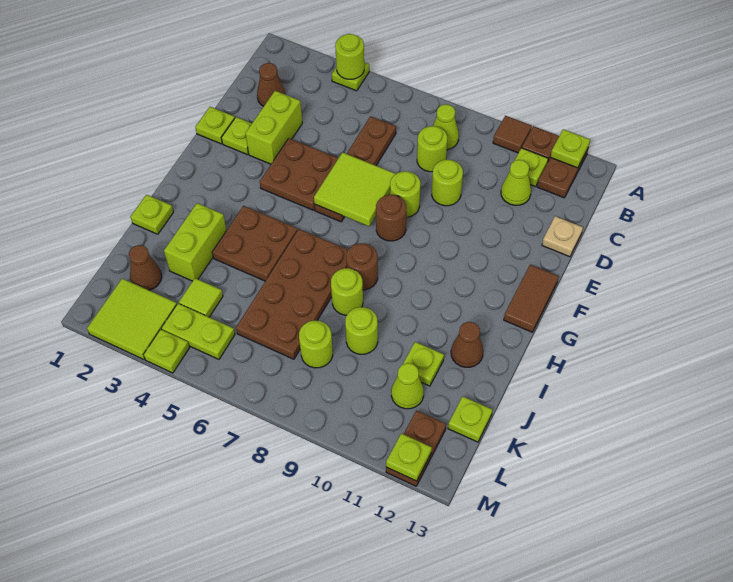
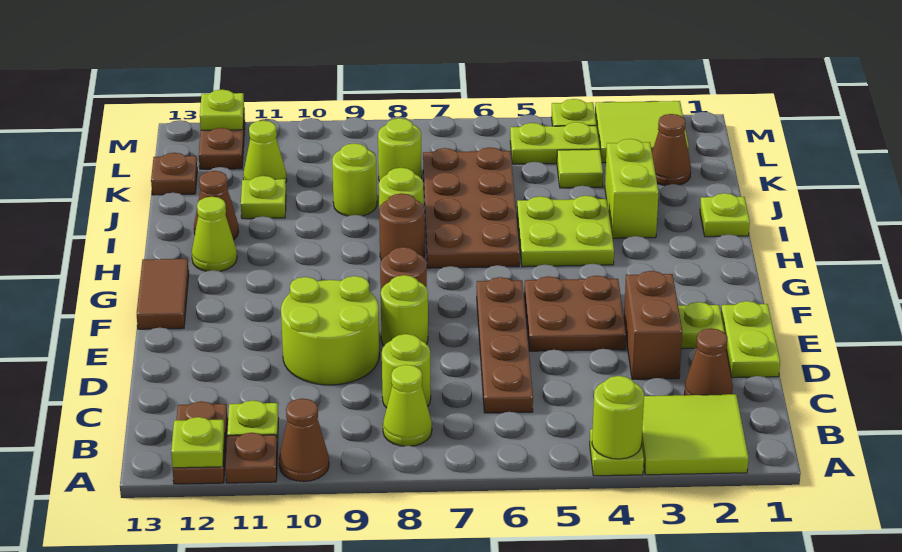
brown tile A10 level 1 -> brown cone A10 level 1
lime cone C11 level 1 -> lime cone H12 level 1
lime brick D3:E3 level 1 -> brown brick D3:E3 level 1
lime round brick D9 level 1 -> lime round brick D9:E10 level 1
tan plate D13 level 1 -> none
lime plate E1 level 1 -> lime plate D1:E1 level 1
lime tile E6:F7 level 2 -> lime tile A2:B3 level 1
brown plate H4:I5 level 1 -> lime plate H4:I5 level 1
lime plate K13 level 1 -> brown plate K13 level 1

